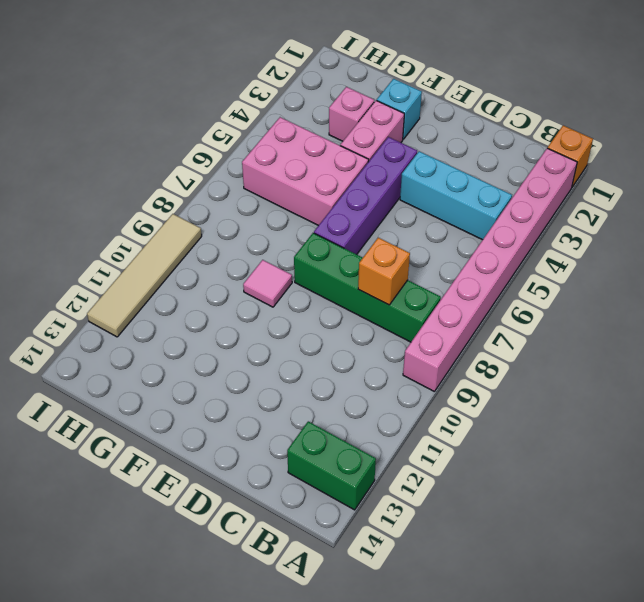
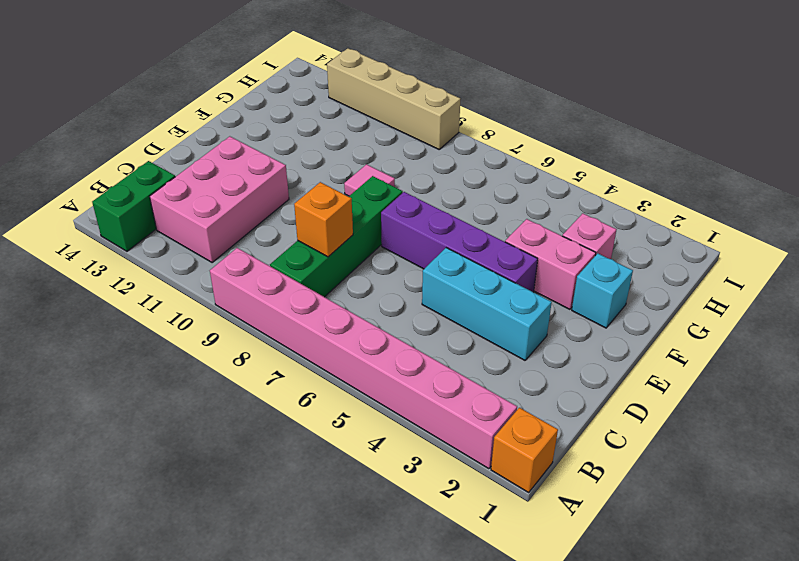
cyan brick B4:D4 level 1 -> cyan brick D3:D5 level 1
pink brick F5:H6 level 1 -> pink brick B11:D12 level 1
tan tile I9:I12 level 1 -> tan brick I9:I12 level 1

